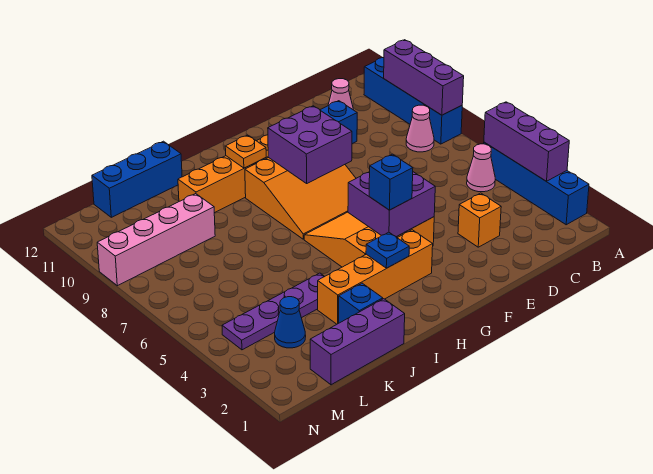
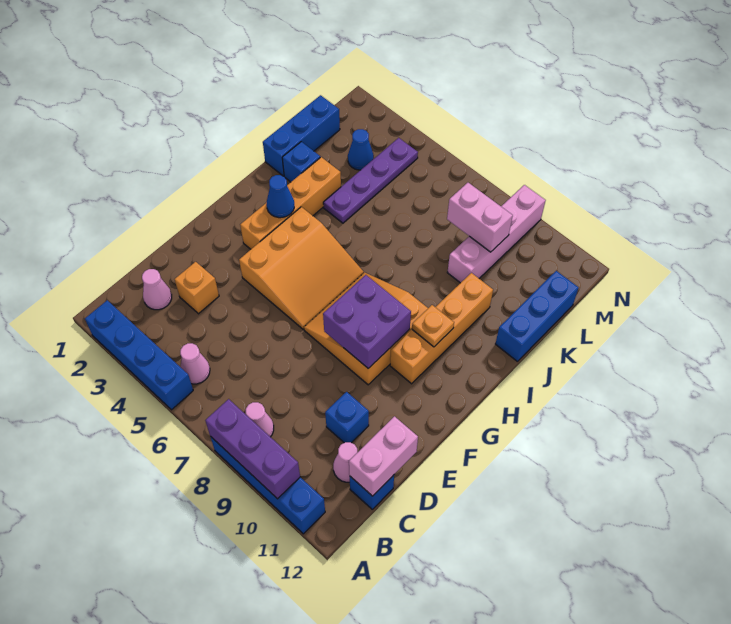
purple brick A3:A5 level 2 -> none
none -> pink cone C2 level 1
none -> pink brick C12:D12 level 2
purple brick F4:G5 level 2 -> none
blue brick G4 level 3 -> blue brick C12 level 1
blue plate H3 level 2 -> blue cone H3 level 2
purple brick J1:L1 level 1 -> blue brick J1:L1 level 1
none -> pink brick L8:L9 level 2

